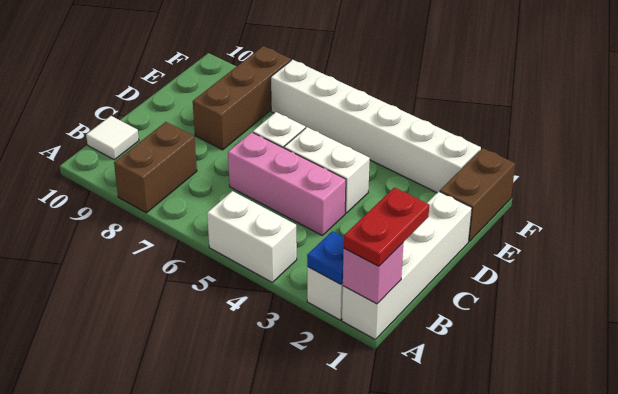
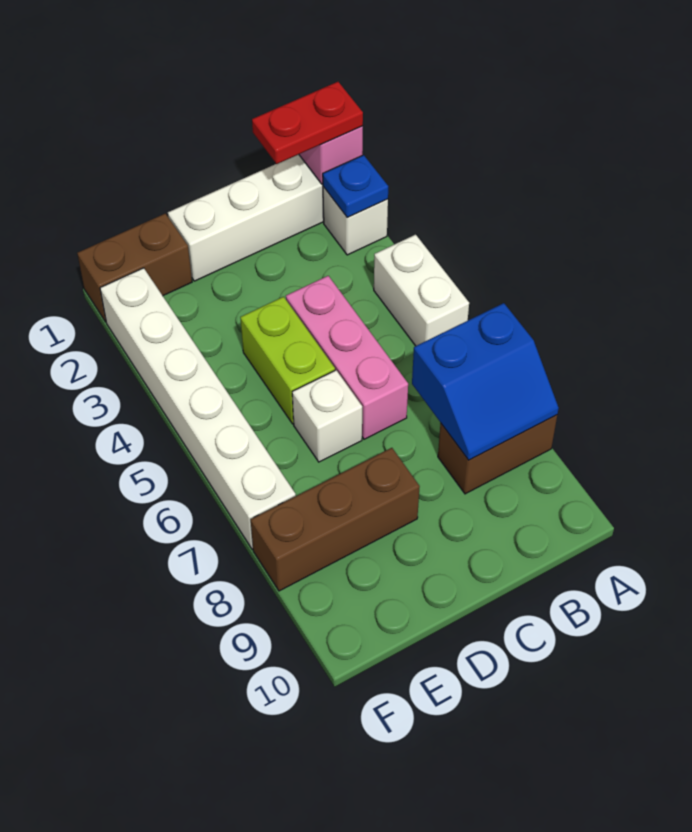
none -> blue slope A7:B8 level 2 top 7
white tile B10 level 1 -> none
white brick D4:D5 level 1 -> lime brick D4:D5 level 1

